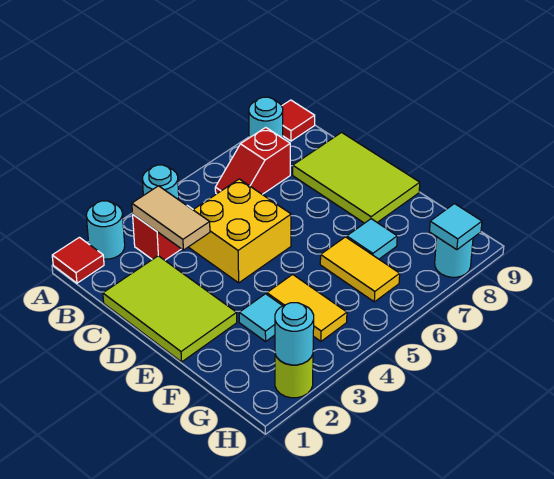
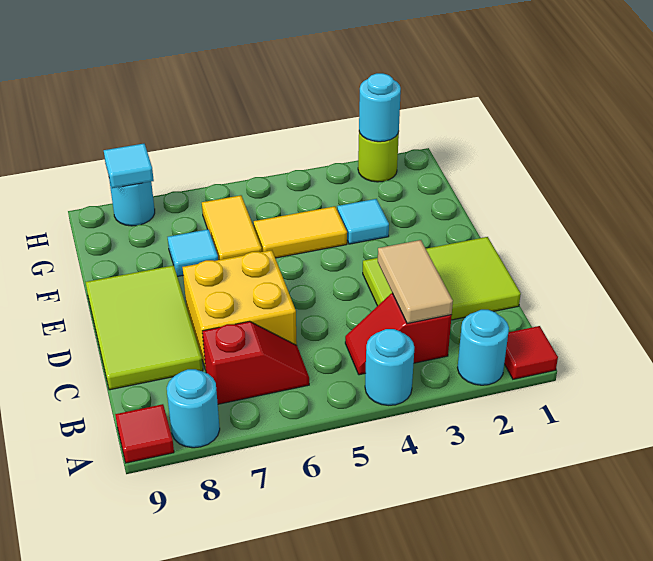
lime tile C1:E2 level 1 -> lime tile C1:D3 level 1
yellow brick C4:D5 level 1 -> yellow brick C6:D7 level 1
yellow tile F4:G4 level 1 -> yellow tile F4:F5 level 1

